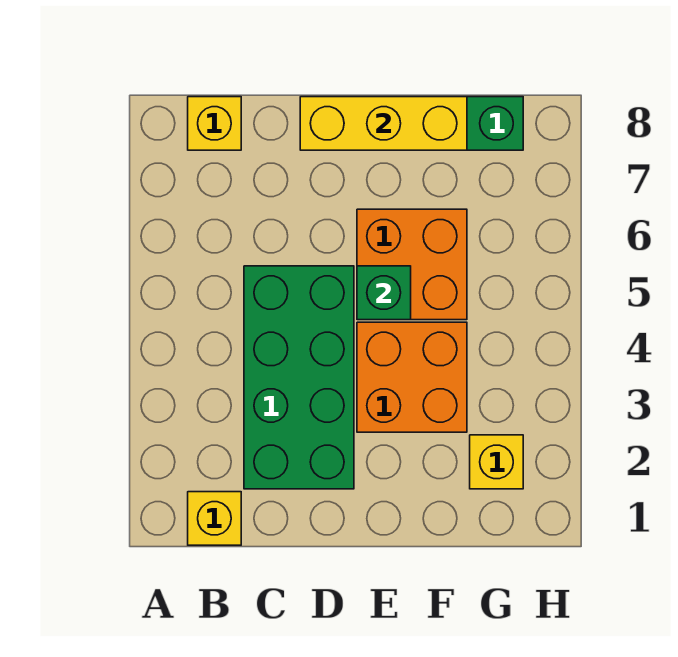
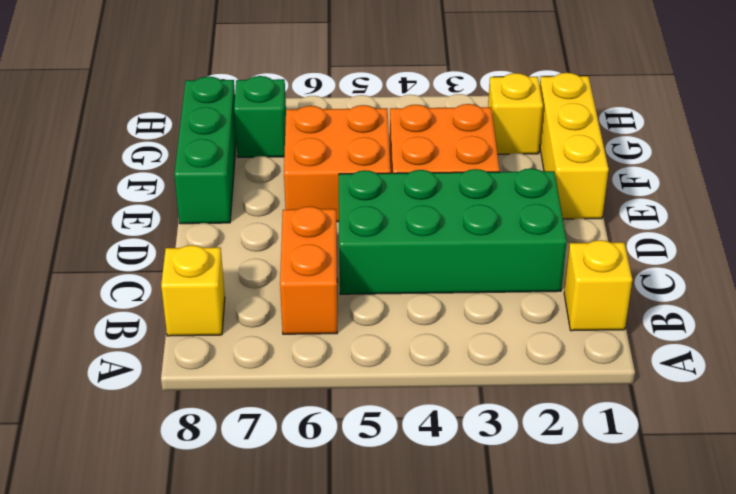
none -> orange brick B6:C6 level 1
yellow brick D8:F8 level 2 -> yellow brick E1:G1 level 1
green brick E5 level 2 -> green brick G7 level 1

